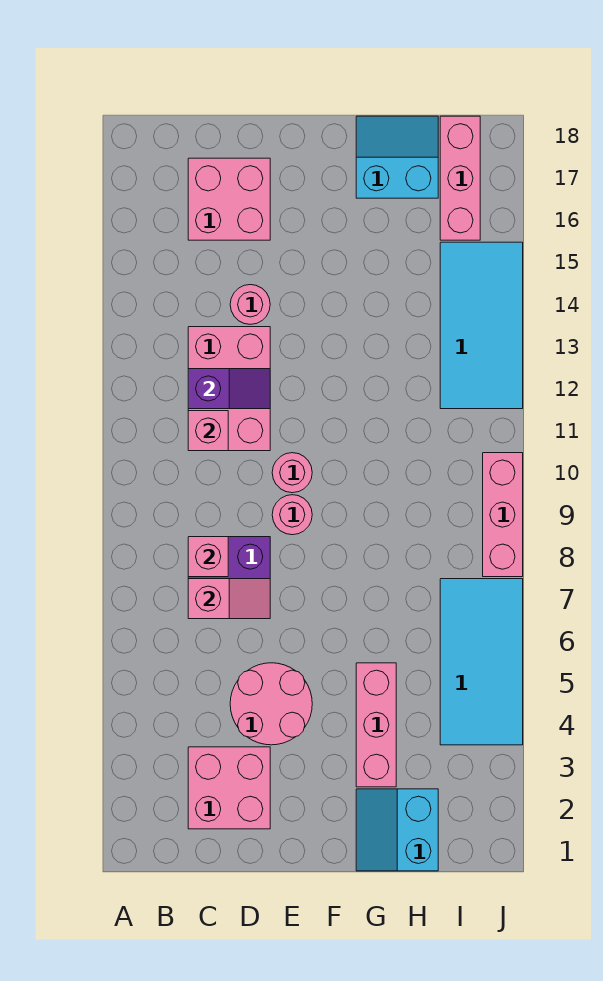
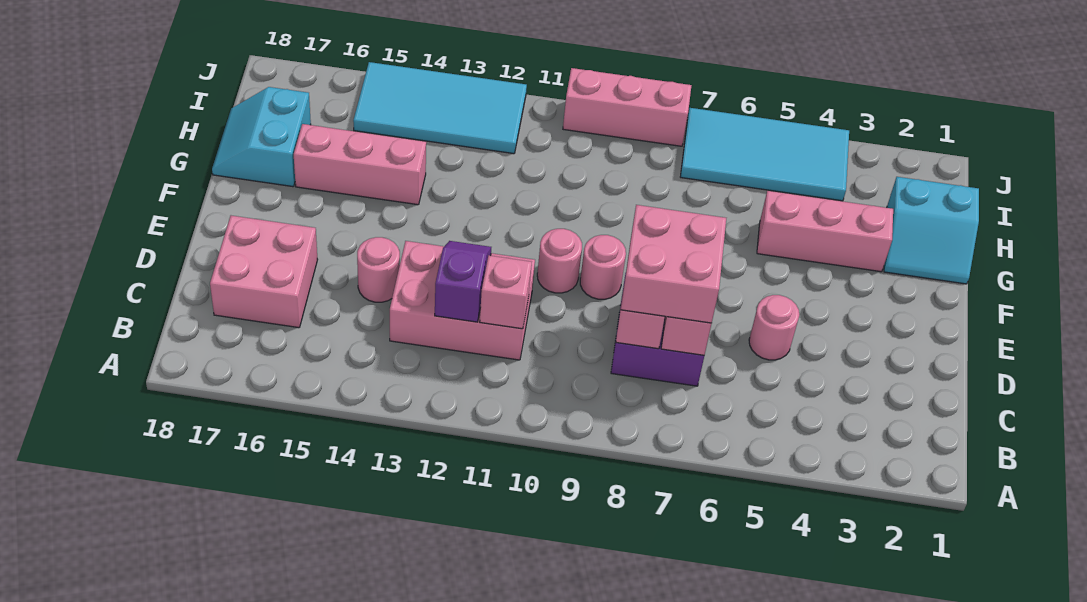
pink brick C2:D3 level 1 -> pink brick C7:D8 level 3
pink round brick D4:E5 level 1 -> pink round brick D5 level 1
pink brick I16:I18 level 1 -> pink brick G14:G16 level 1

